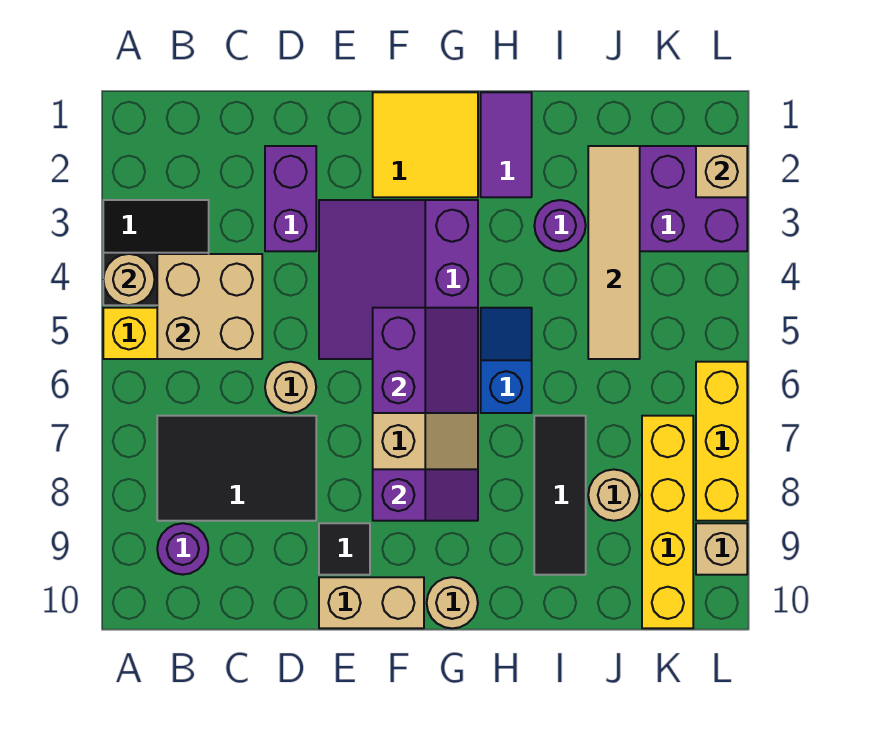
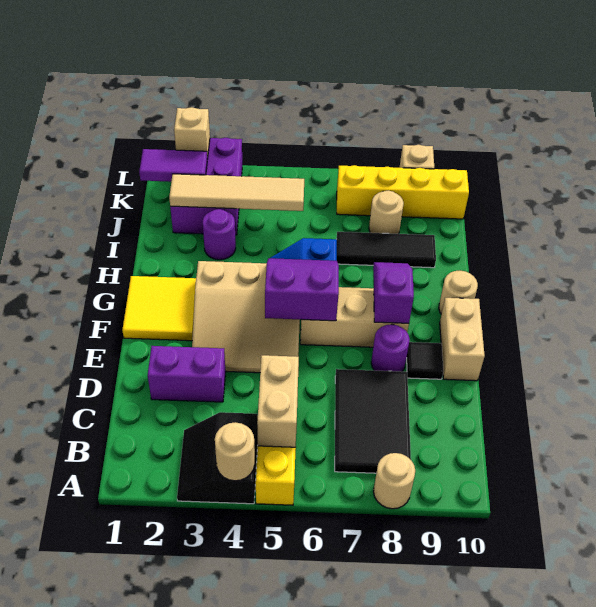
tan brick B4:C5 level 2 -> tan brick B5:C5 level 2
purple round brick B9 level 1 -> purple round brick E8 level 1
tan round brick D6 level 1 -> tan round brick A8 level 1
purple slope E3:G5 level 1 top G -> tan slope E3:G5 level 1 top G
purple tile H1:H2 level 1 -> purple tile K1:K2 level 2
yellow brick L6:L8 level 1 -> none

